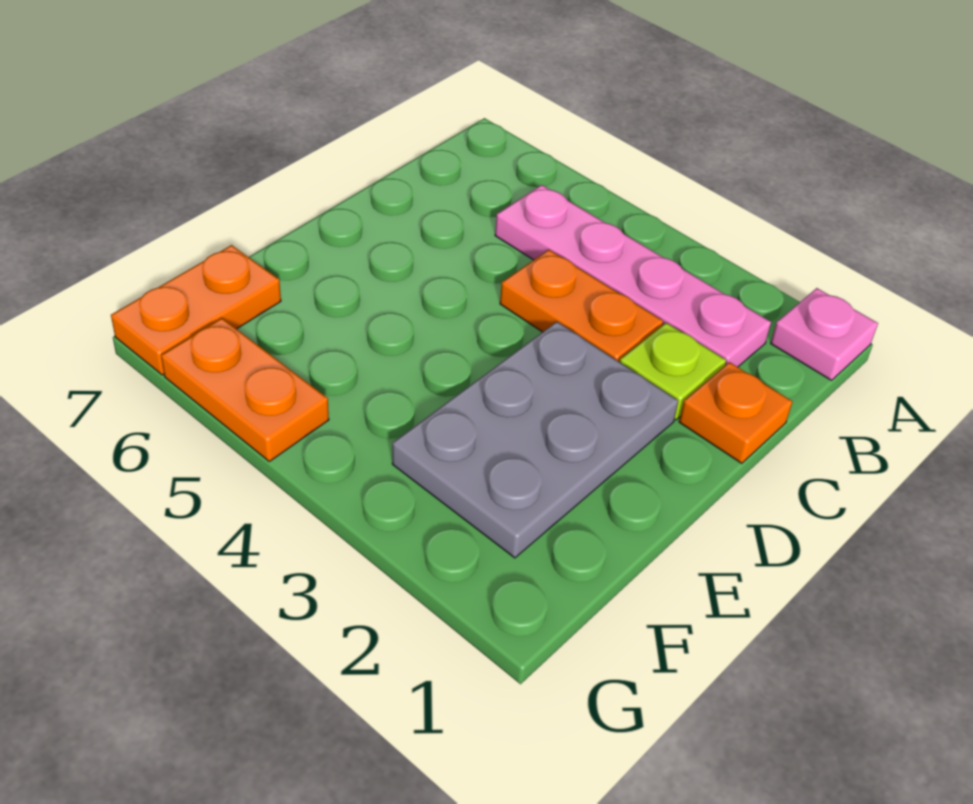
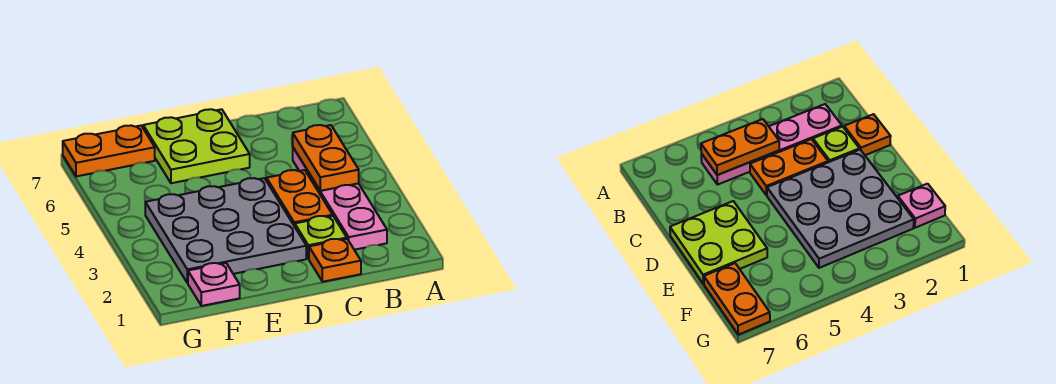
pink plate A1 level 1 -> pink plate F1 level 1
grey plate D2:F3 level 1 -> grey plate D2:F4 level 1
none -> lime plate D6:E7 level 1
orange plate G5:G6 level 1 -> orange plate B4:B5 level 2

